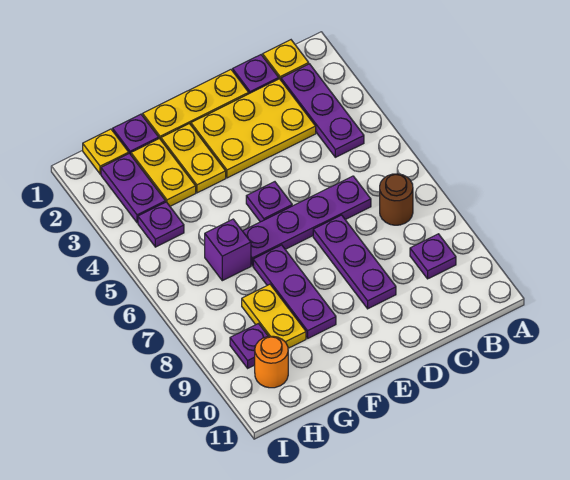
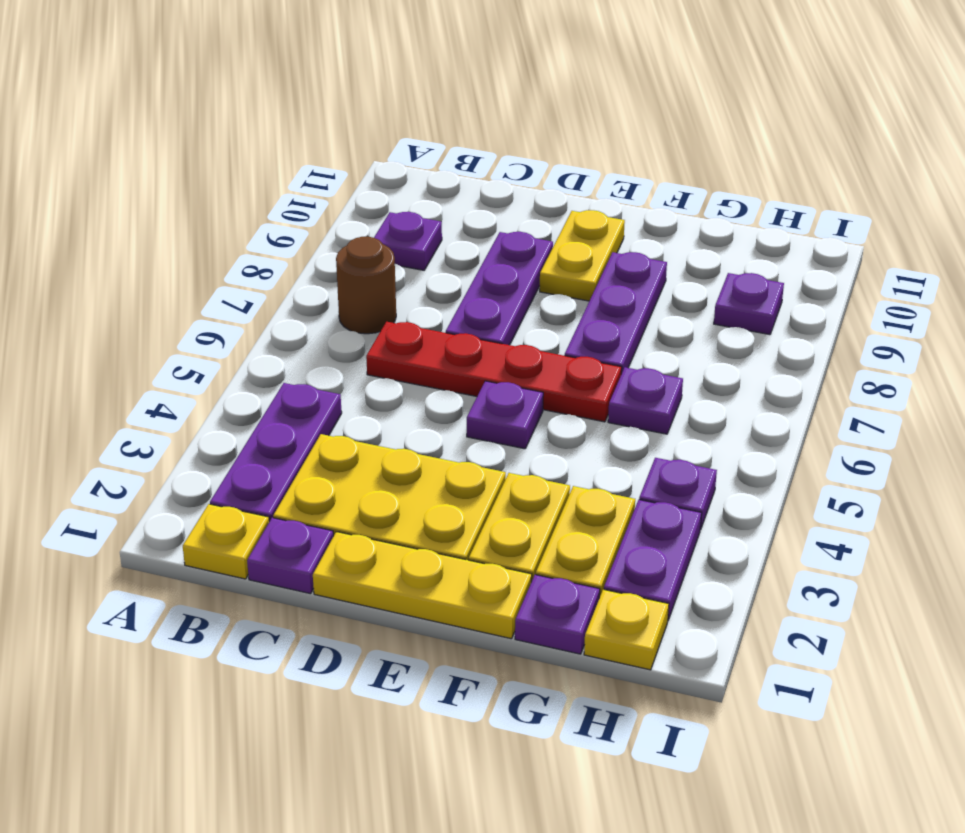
purple plate C6:F6 level 1 -> red plate C6:F6 level 1
purple brick G6 level 1 -> purple plate G6 level 1
yellow plate G8:G9 level 1 -> yellow plate E9:E10 level 1
orange round brick H10 level 1 -> none

